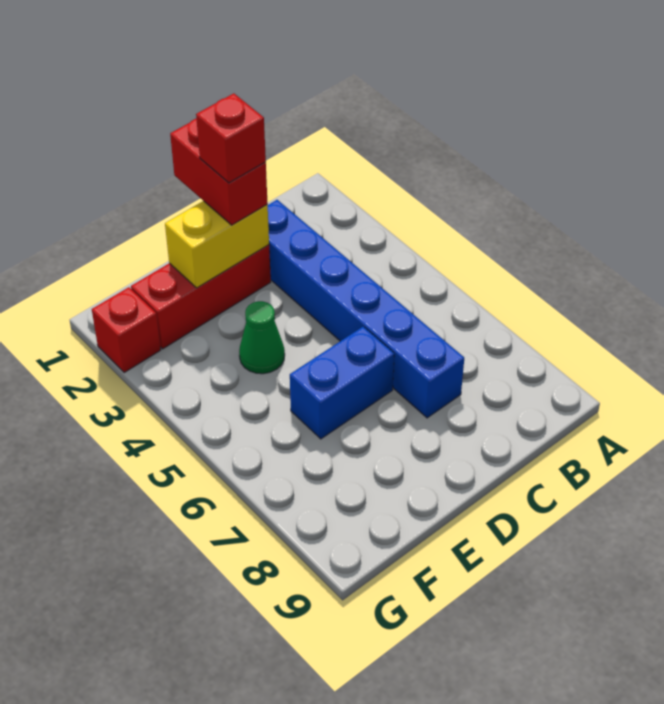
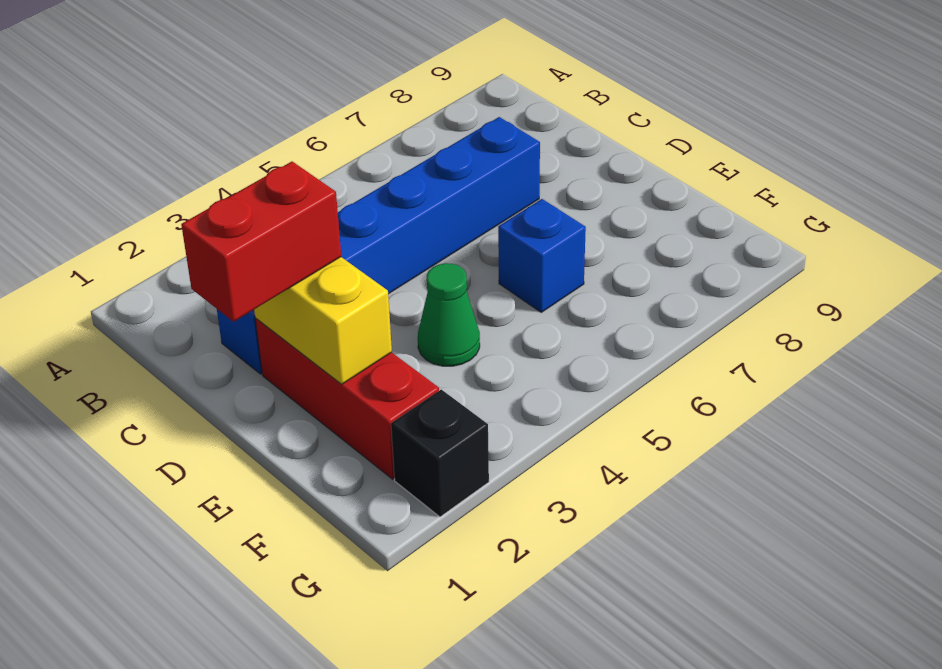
red brick D2 level 4 -> none
blue brick D6:E6 level 1 -> blue brick E6 level 1
red brick G2 level 1 -> black brick G2 level 1

